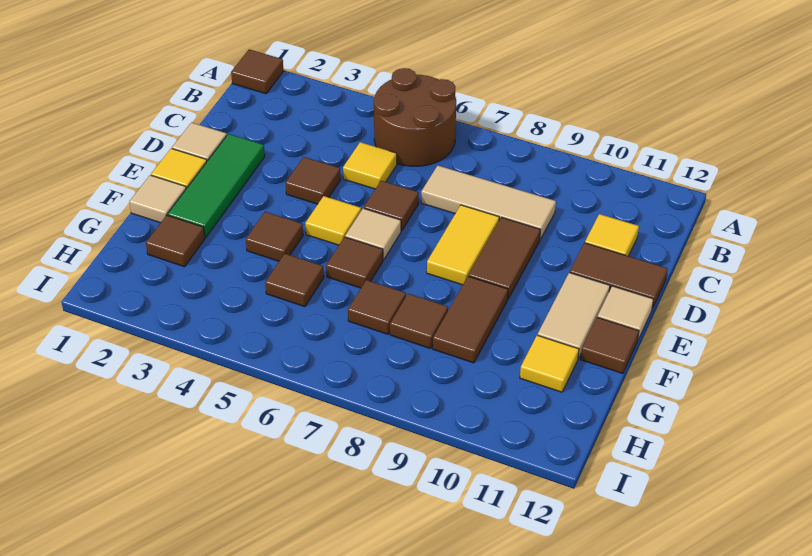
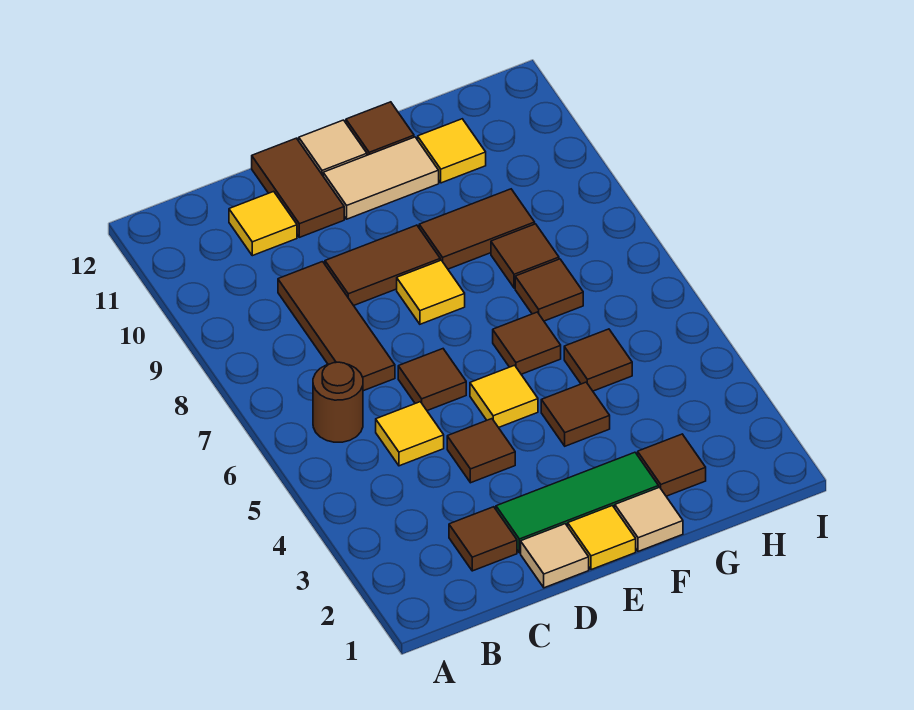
brown tile A1 level 1 -> brown tile C2 level 1
brown round brick A5:B6 level 1 -> brown round brick B6 level 1
tan tile C7:C9 level 1 -> brown tile C7:C9 level 1
yellow tile D8:E8 level 1 -> yellow tile E8 level 1
tan tile E6 level 1 -> none

